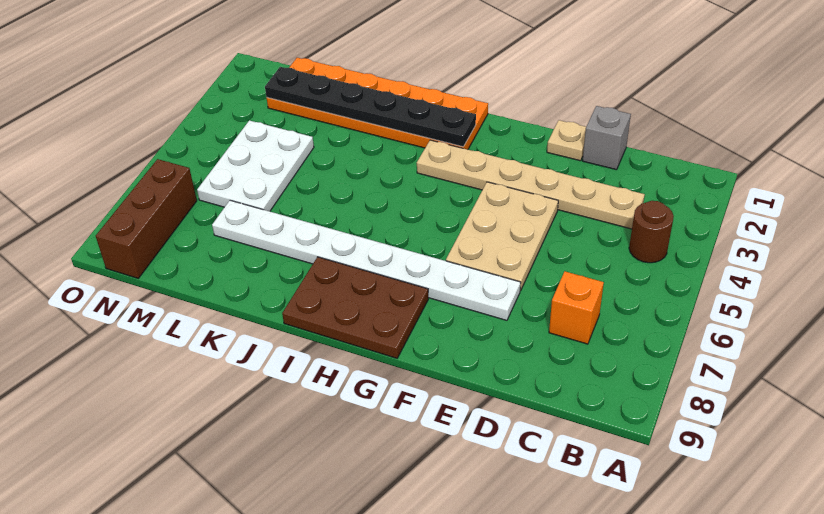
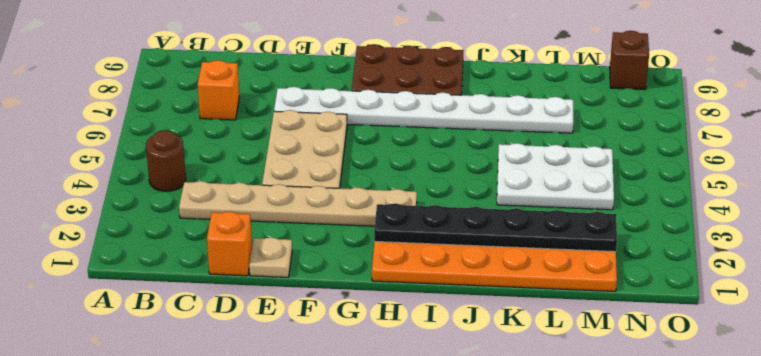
grey brick D1 level 1 -> orange brick D1 level 1
white plate L4:M6 level 1 -> white plate K4:M5 level 1
brown brick N7:N9 level 1 -> brown brick N9 level 1

